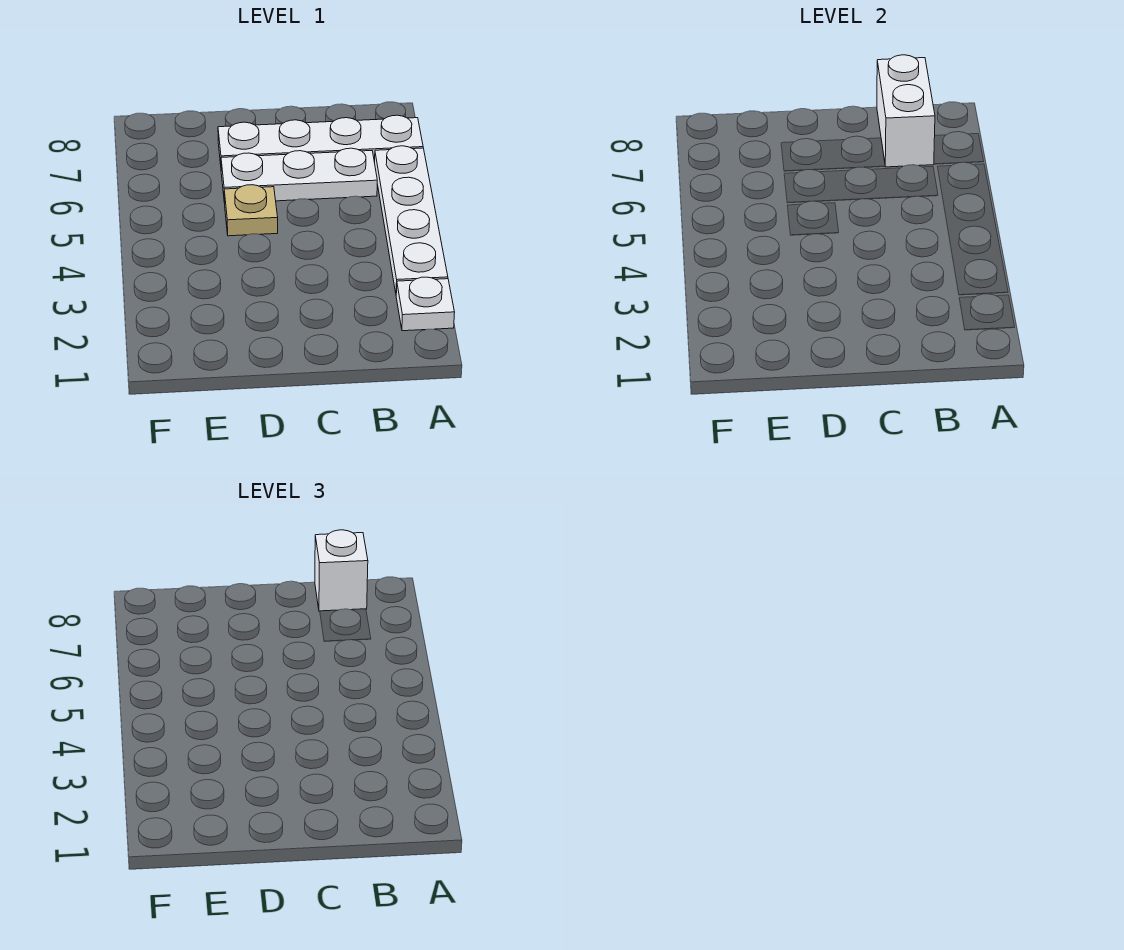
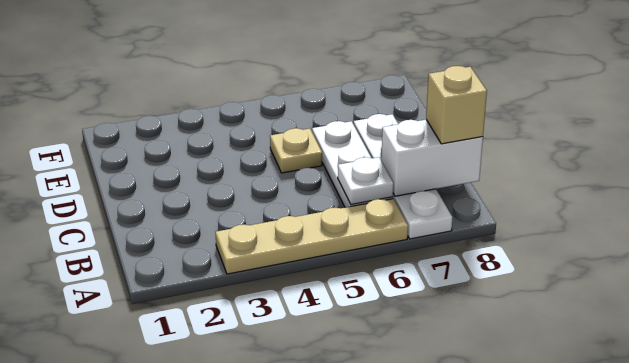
white plate A2 level 1 -> white plate B6 level 2
white plate A3:A6 level 1 -> tan plate A3:A6 level 1
white brick B8 level 3 -> tan brick B8 level 3

